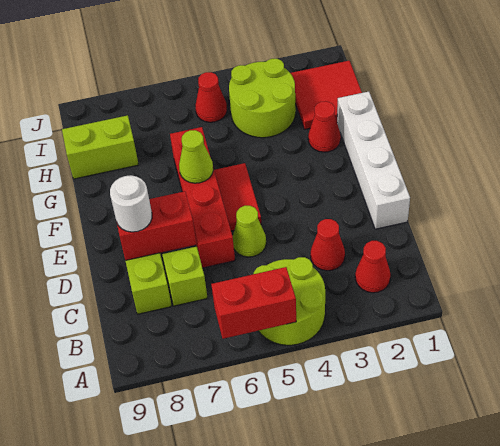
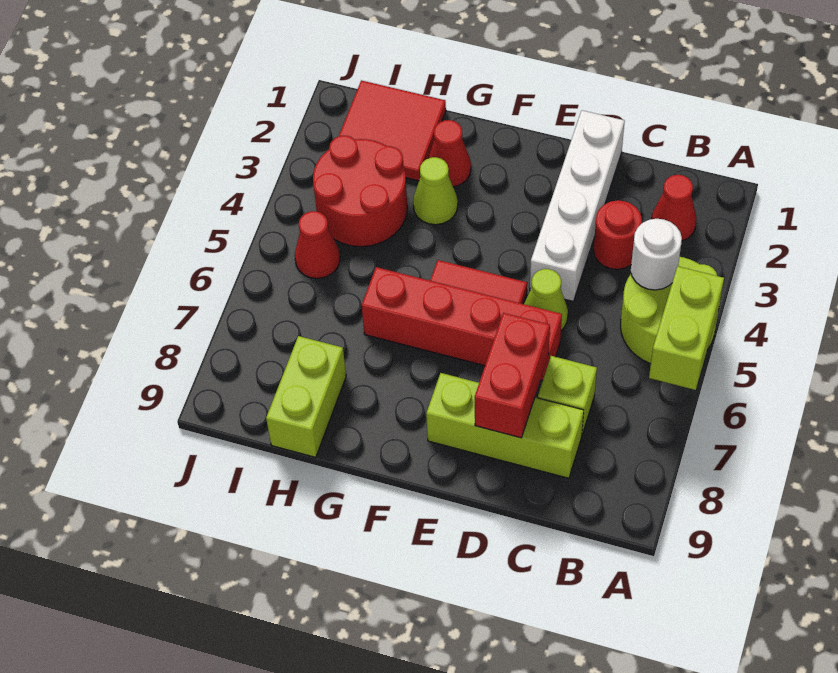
red brick A5:A6 level 2 -> lime brick A5:A6 level 2
red cone C3 level 1 -> red round brick C3 level 1
white brick D1:G1 level 1 -> white brick D1:D4 level 1
white round brick D8 level 3 -> white round brick B4 level 2
lime cone F6 level 2 -> lime cone G3 level 1
lime round brick H3:I4 level 1 -> red round brick H3:I4 level 1

